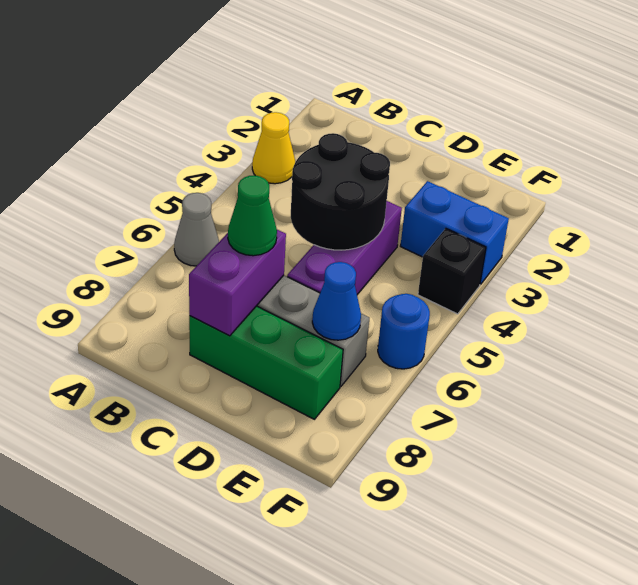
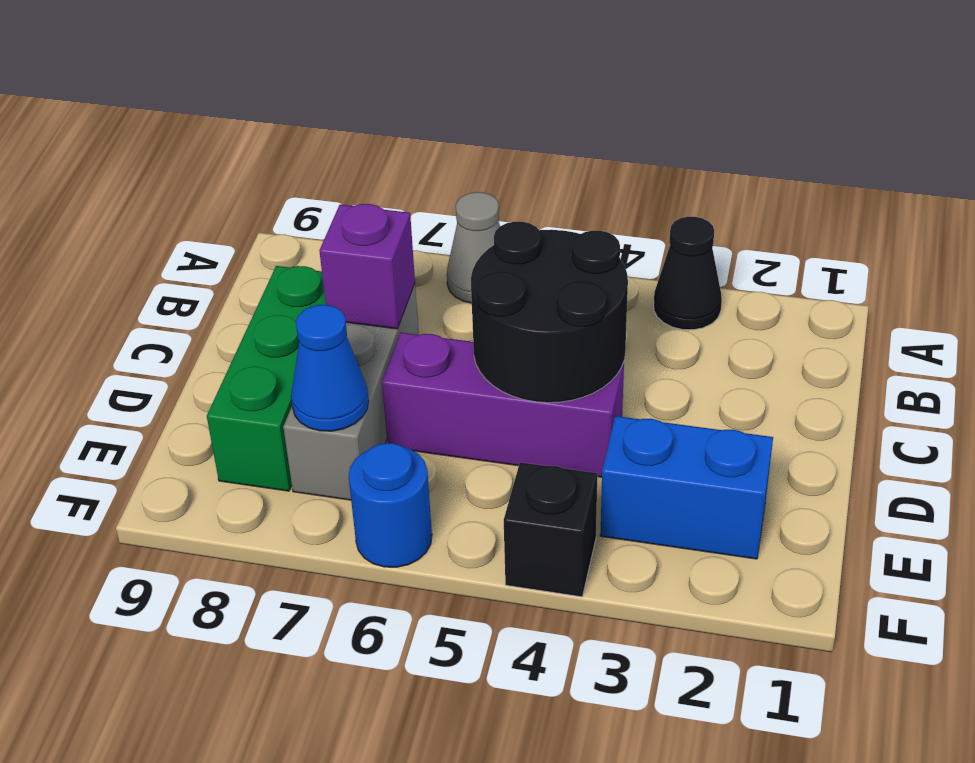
yellow cone A3 level 1 -> black cone A3 level 1
purple brick C7:C8 level 2 -> purple brick C7 level 2
green cone C7 level 3 -> none
blue brick E3:F3 level 1 -> blue brick E2:E3 level 1

